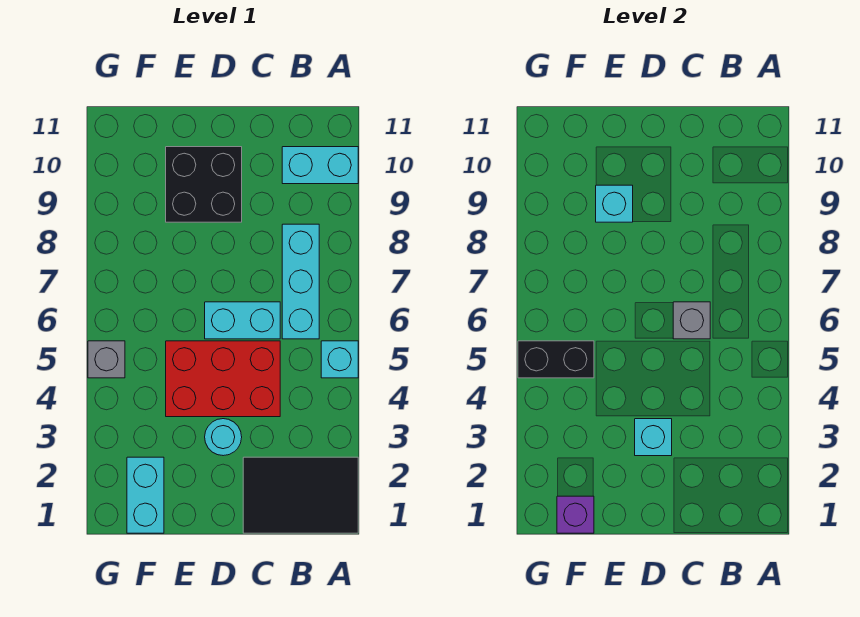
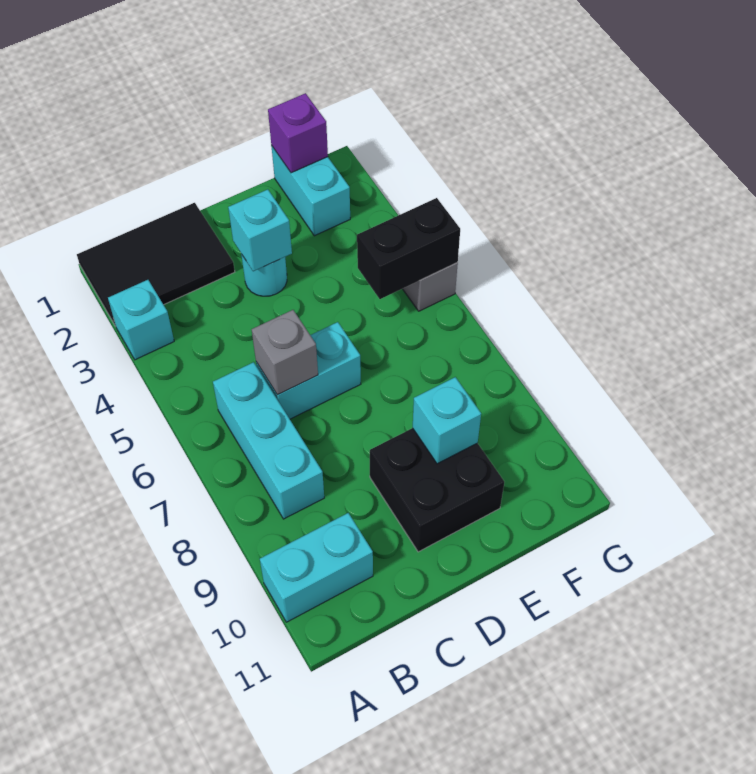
cyan brick A5 level 1 -> cyan brick A3 level 1
red brick C4:E5 level 1 -> none

